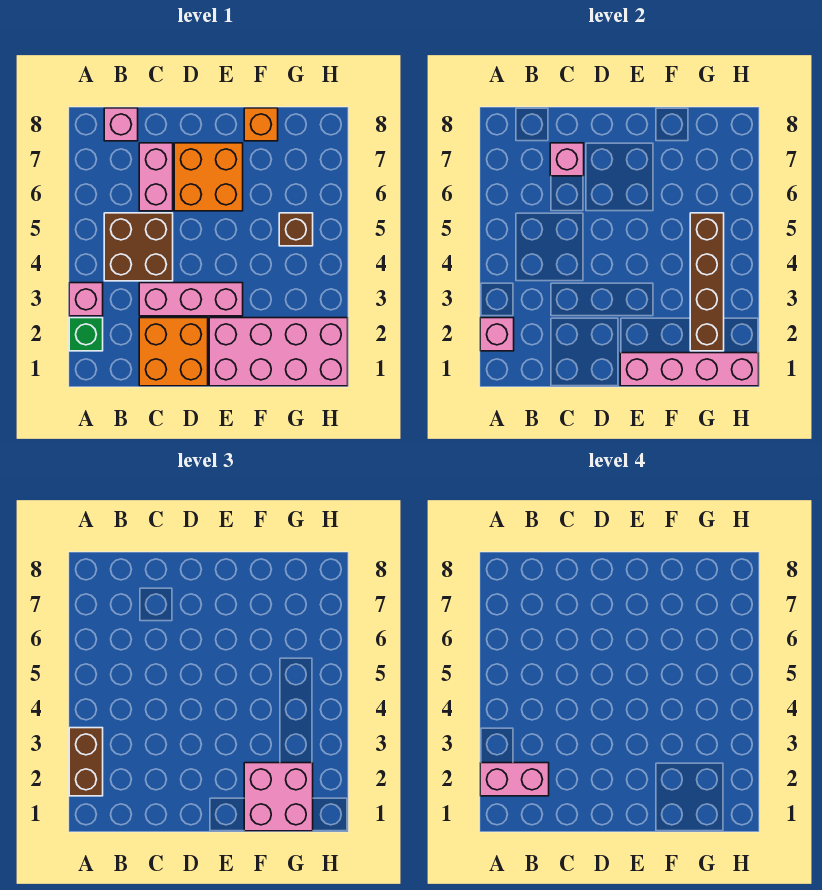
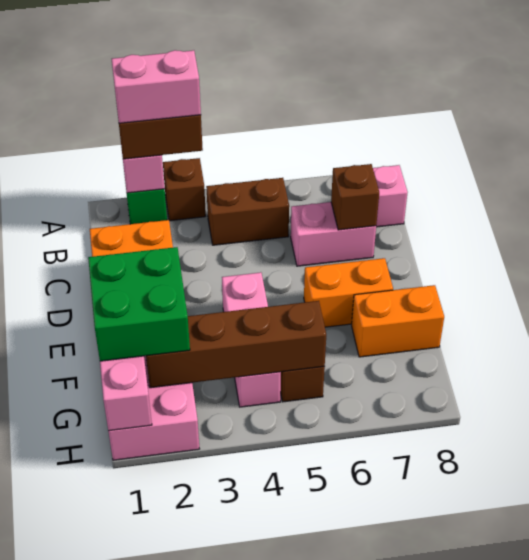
pink brick A2:B2 level 4 -> pink brick A2:A3 level 4
pink brick A3 level 1 -> brown brick A3 level 1
brown brick B4:C5 level 1 -> brown brick B4:B5 level 1
pink brick C3:E3 level 1 -> pink brick E4:G4 level 1
pink brick C7 level 2 -> brown brick C7 level 2
orange brick D6:E7 level 1 -> orange brick E6:E7 level 1
pink brick F1:G2 level 3 -> green brick F1:G2 level 3
orange brick F8 level 1 -> orange brick F7:F8 level 1

